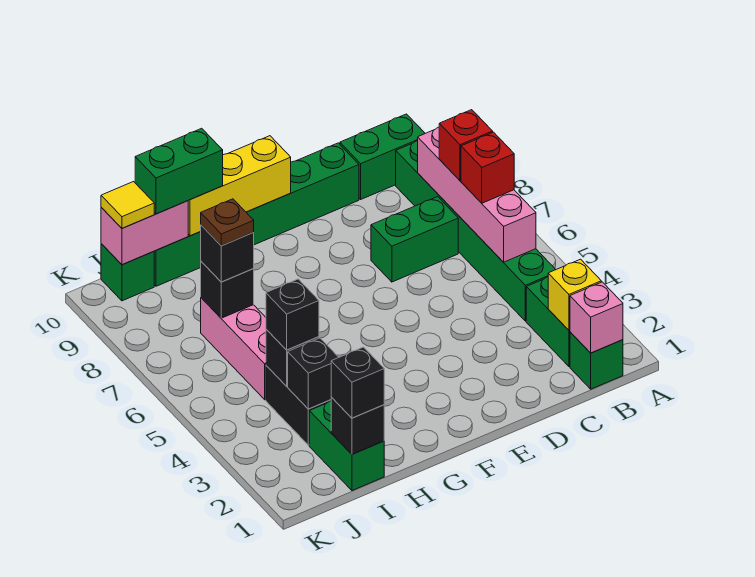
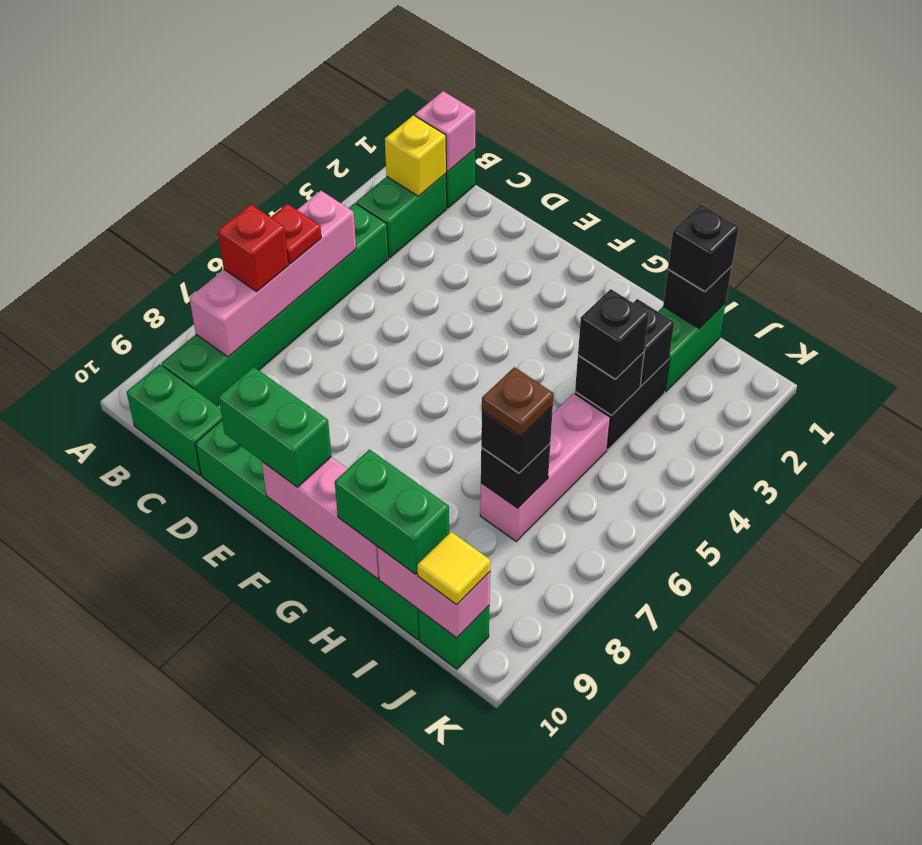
red brick B6 level 3 -> red plate B6 level 3
green brick C7:D7 level 1 -> green brick E10:F10 level 3
yellow brick F10:H10 level 2 -> pink brick F10:H10 level 2

